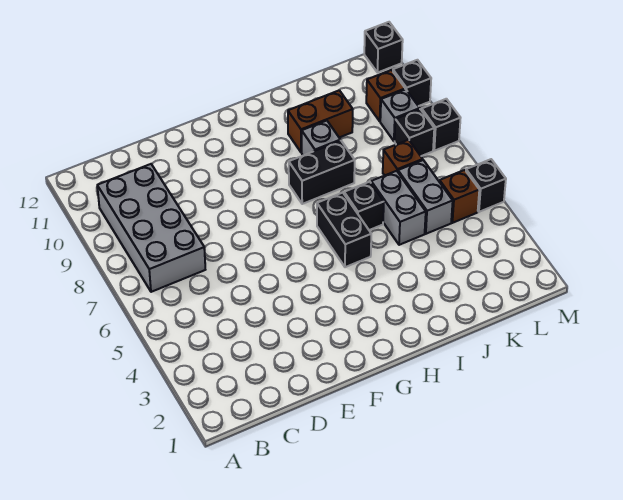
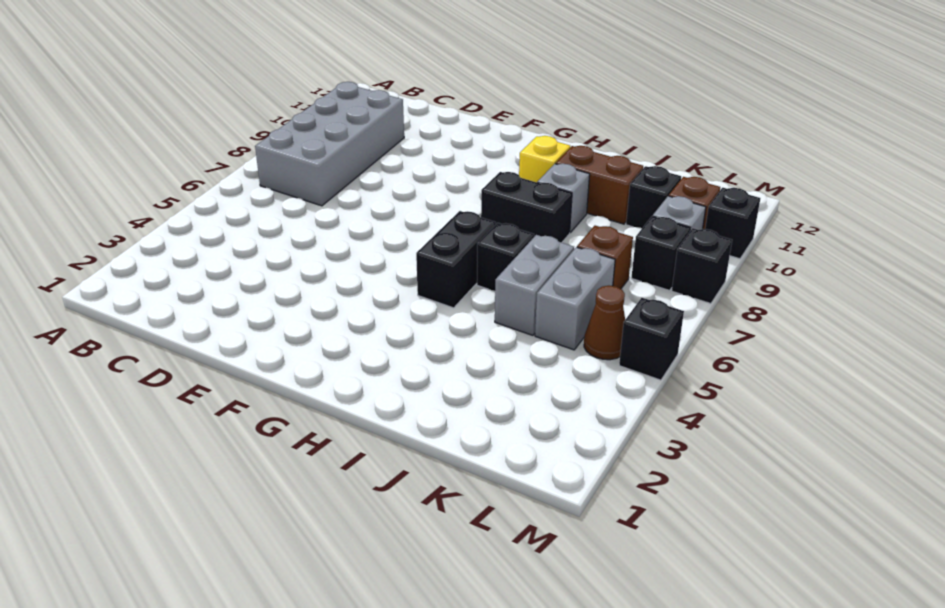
none -> yellow brick H10 level 1
brown brick L5 level 1 -> brown cone L5 level 1
black brick M12 level 1 -> black brick K10 level 1

